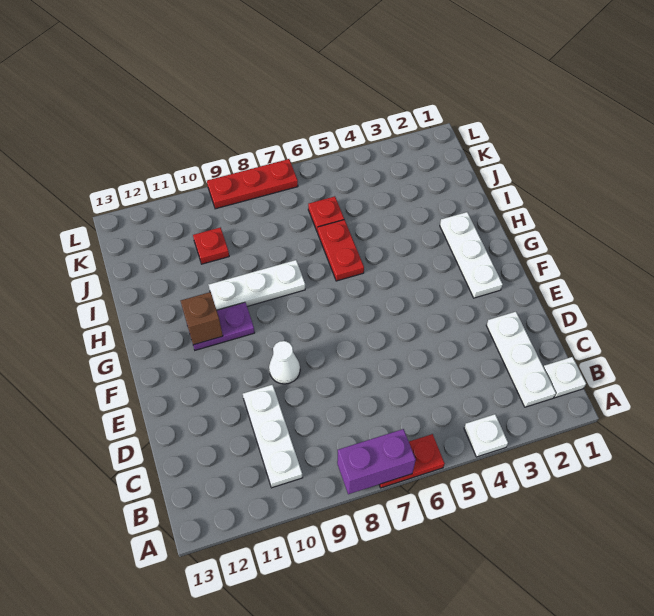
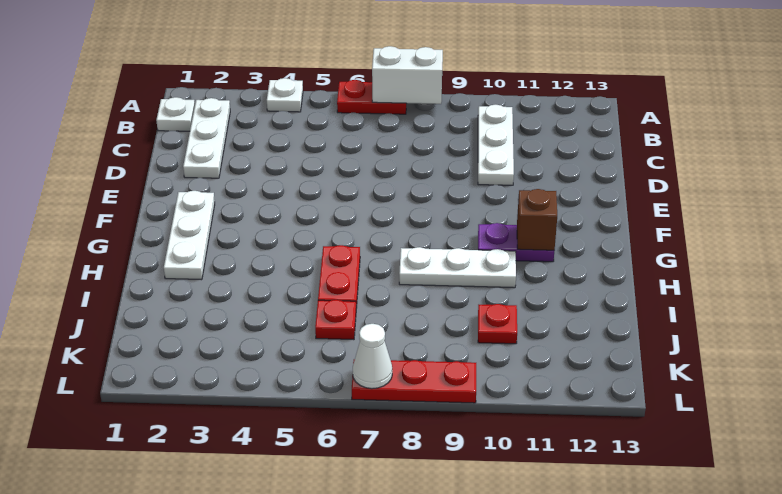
purple brick A7:A8 level 2 -> white brick A7:A8 level 2
white cone E9 level 1 -> white cone L7 level 2

